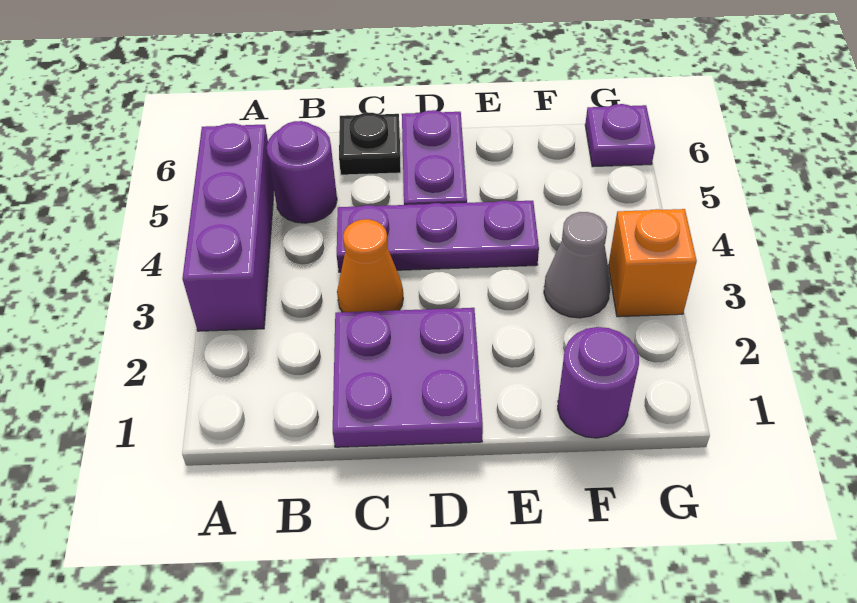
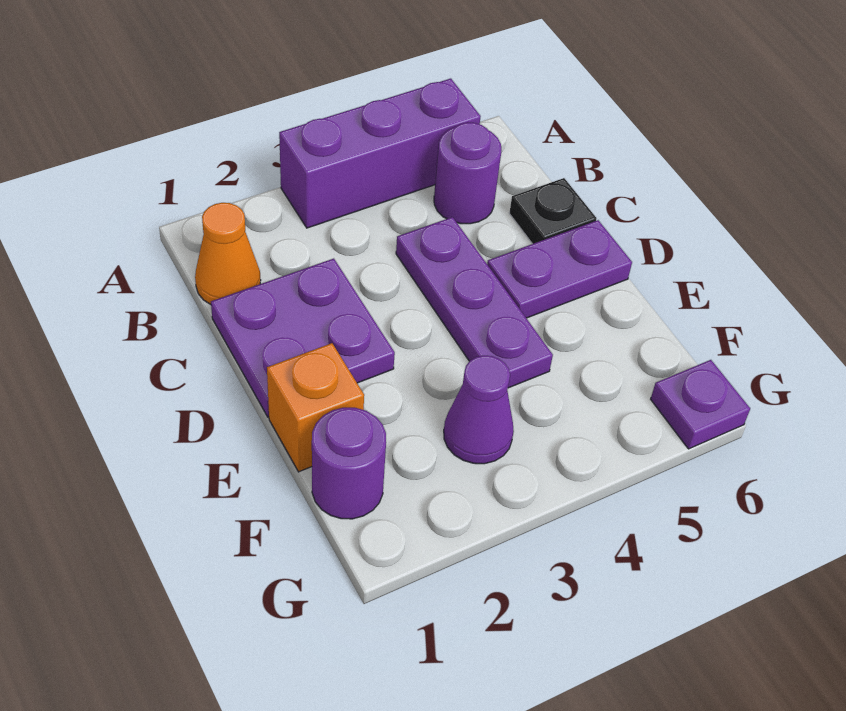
orange cone C3 level 1 -> orange cone B1 level 1
grey cone F3 level 1 -> purple cone F3 level 1
orange brick G3 level 1 -> orange brick E1 level 1

